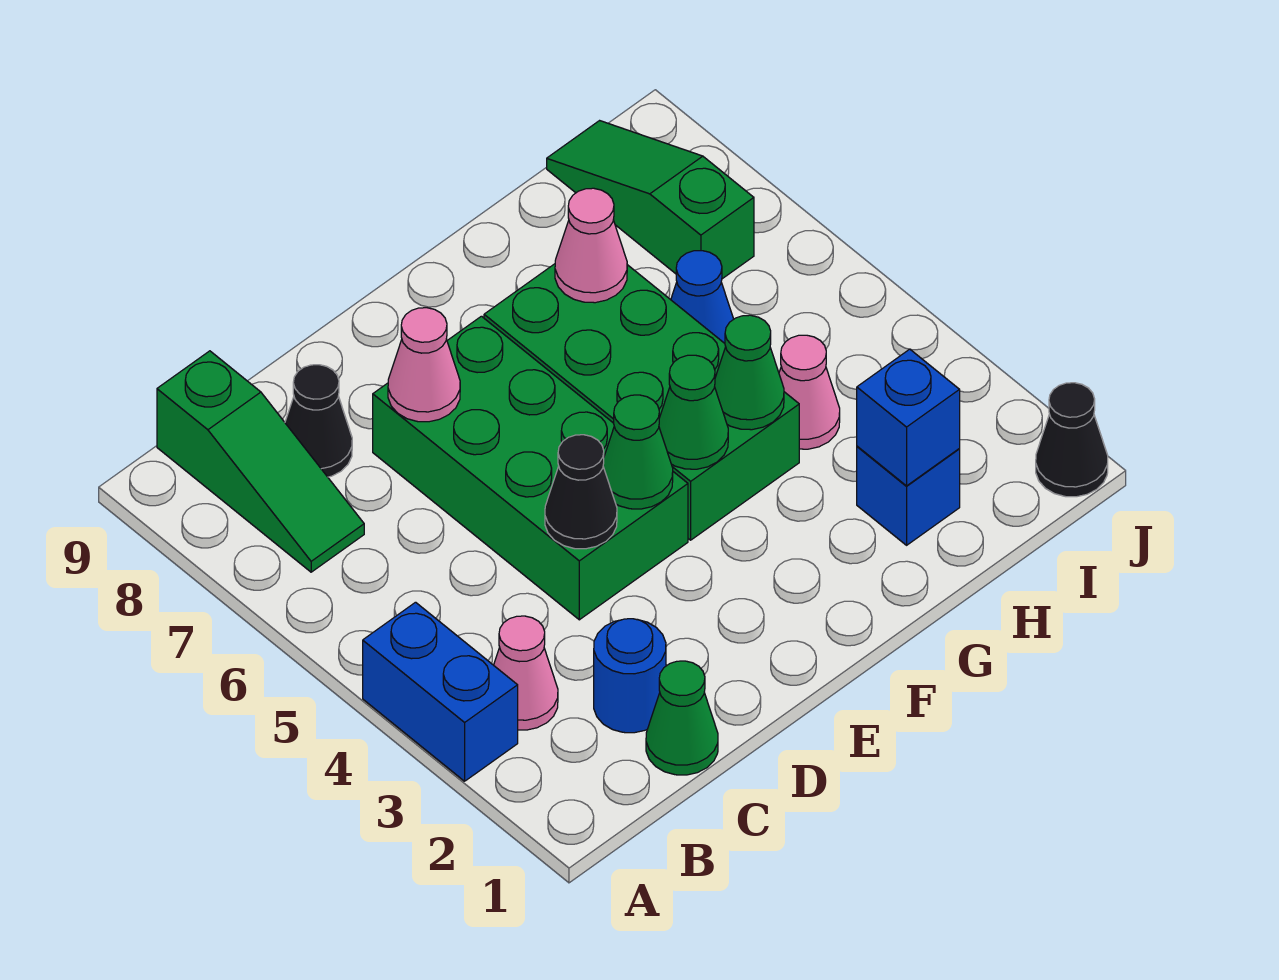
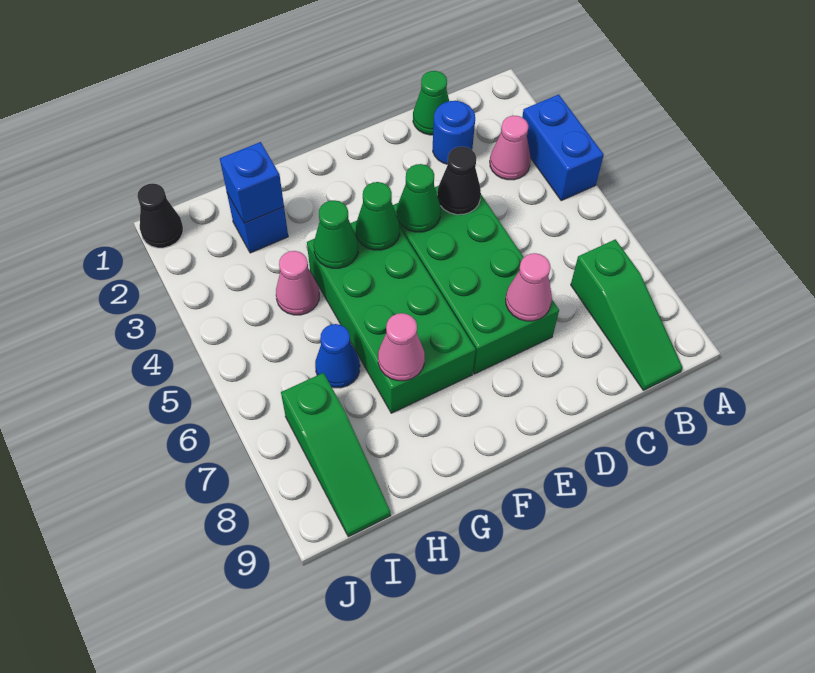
green slope B7:B9 level 1 top 9 -> green slope B7:B9 level 1 top 7
black cone C8 level 1 -> none

